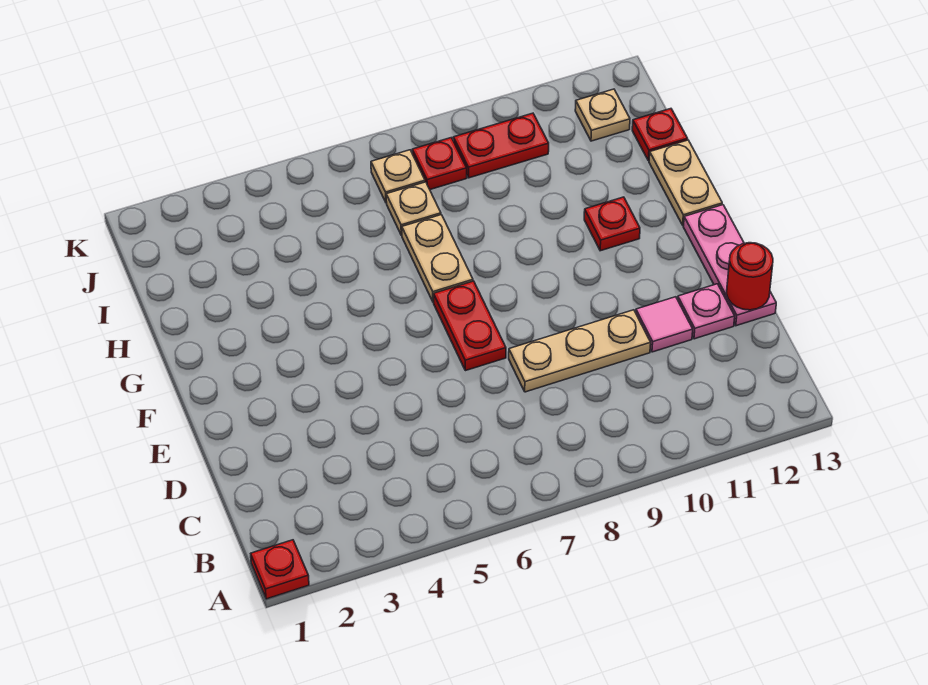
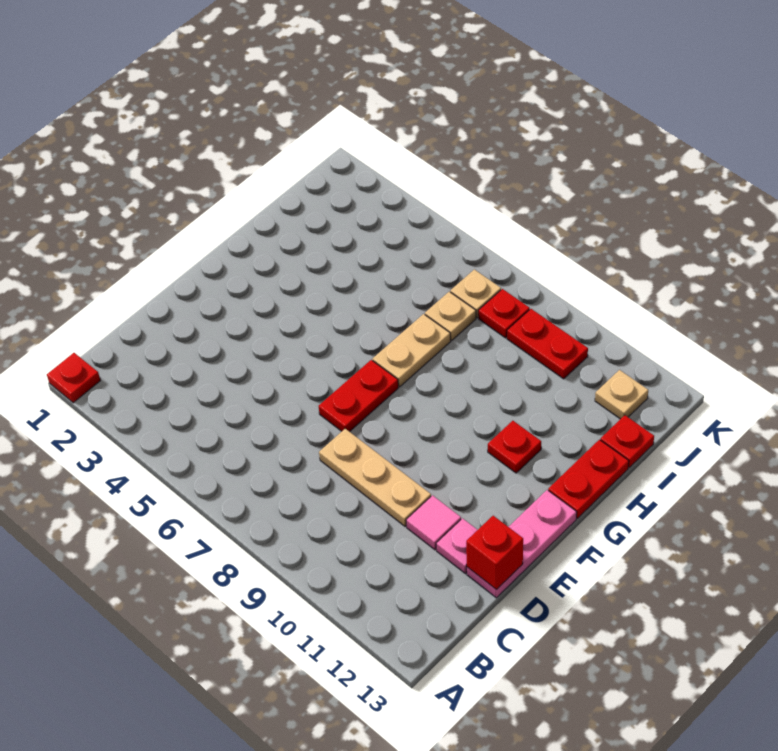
red round brick D13 level 2 -> red brick D13 level 2
tan plate G13:H13 level 1 -> red plate G13:H13 level 1

